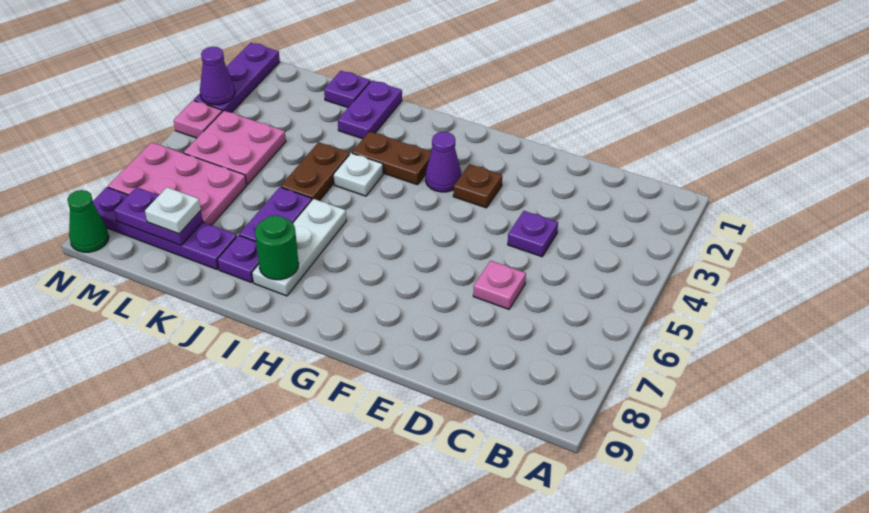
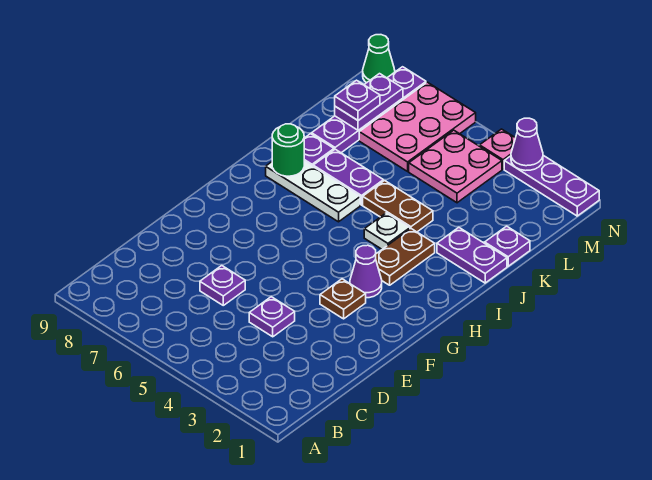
pink plate D6 level 1 -> purple plate D6 level 1
white plate L8 level 3 -> purple plate L8 level 3

